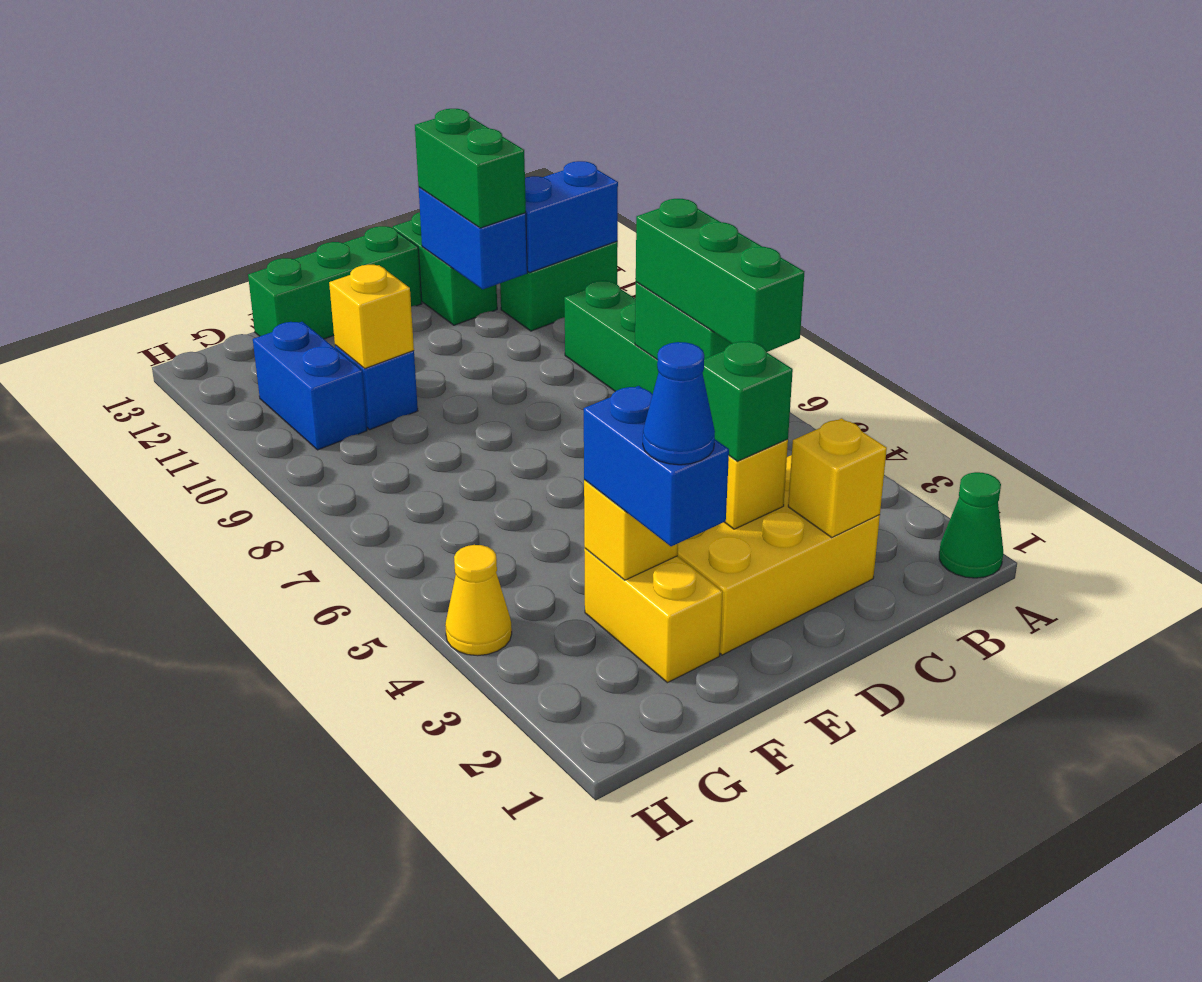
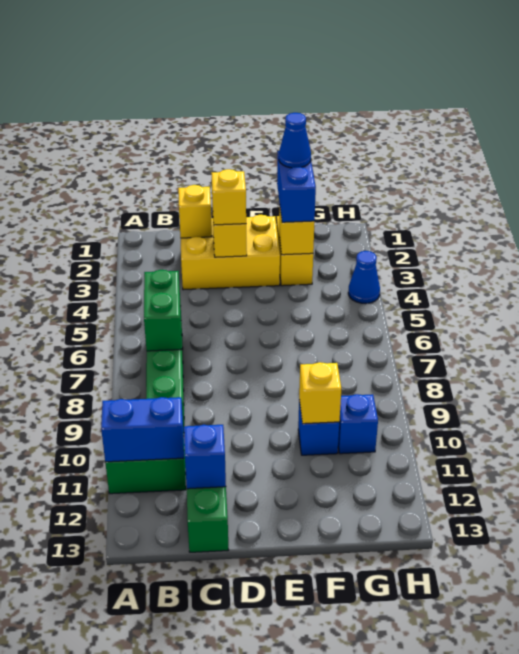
green cone A1 level 1 -> none
green brick B5:B7 level 3 -> none
blue brick C11:C12 level 2 -> blue brick C12 level 2
green brick C11:C12 level 3 -> none
green brick D3 level 3 -> yellow brick D3 level 3
green brick D13:F13 level 1 -> none
blue brick G10:G11 level 1 -> blue brick G10 level 1
yellow cone H4 level 1 -> blue cone H4 level 1

